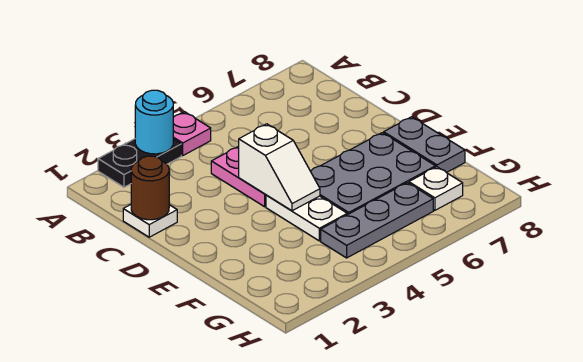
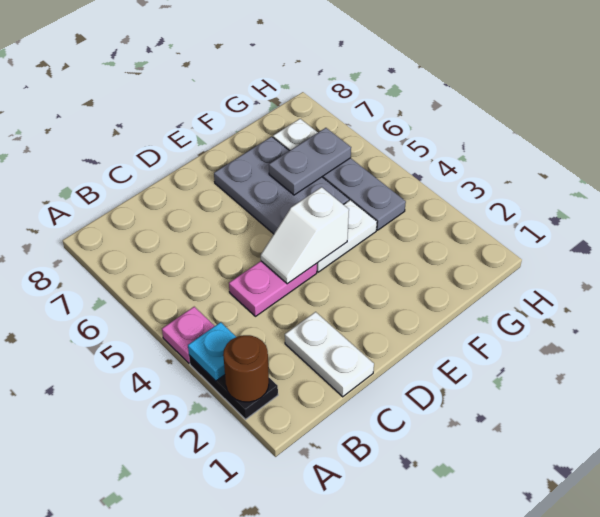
cyan round brick A3 level 2 -> cyan plate A3 level 2
white plate C1 level 1 -> white plate C1:C2 level 1
brown round brick C1 level 2 -> brown round brick A2 level 2
white slope D4:E4 level 2 top D -> white slope D4:E4 level 2 top E
grey plate E8:F8 level 1 -> grey plate F6:G6 level 2

